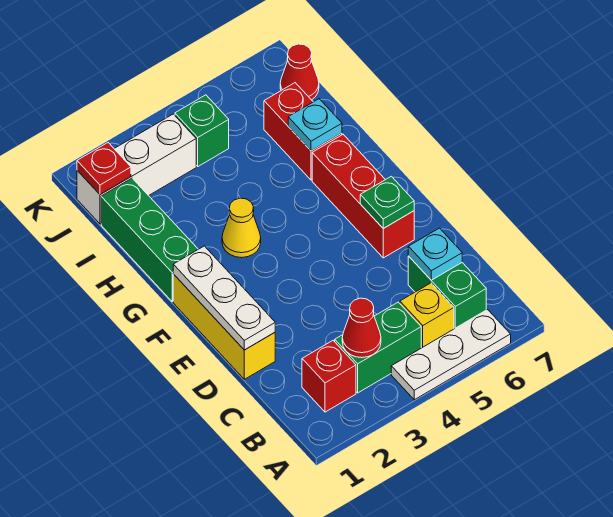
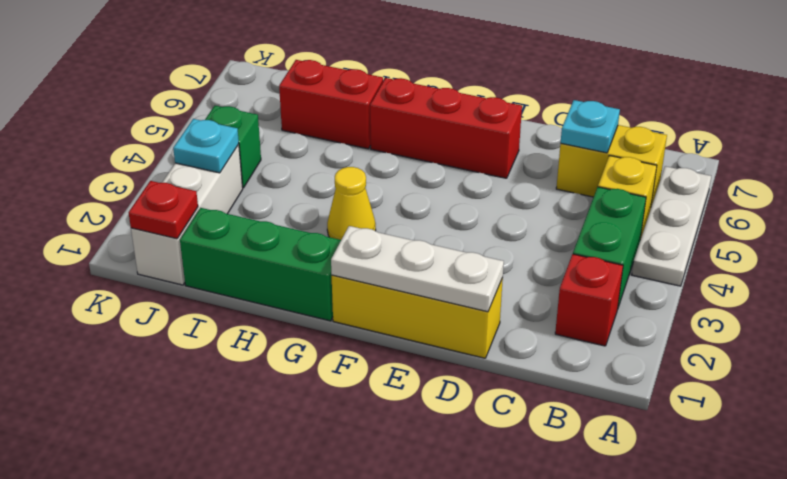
red cone B3 level 2 -> none
green brick B6:C6 level 1 -> yellow brick B6:C6 level 1
green plate E6 level 2 -> none
cyan plate H6 level 2 -> cyan plate J3 level 2
red cone J7 level 1 -> none

